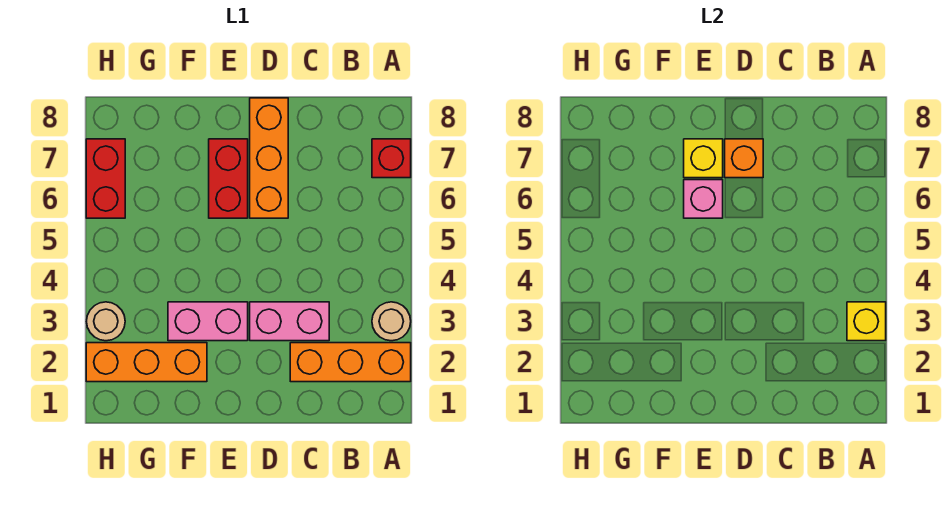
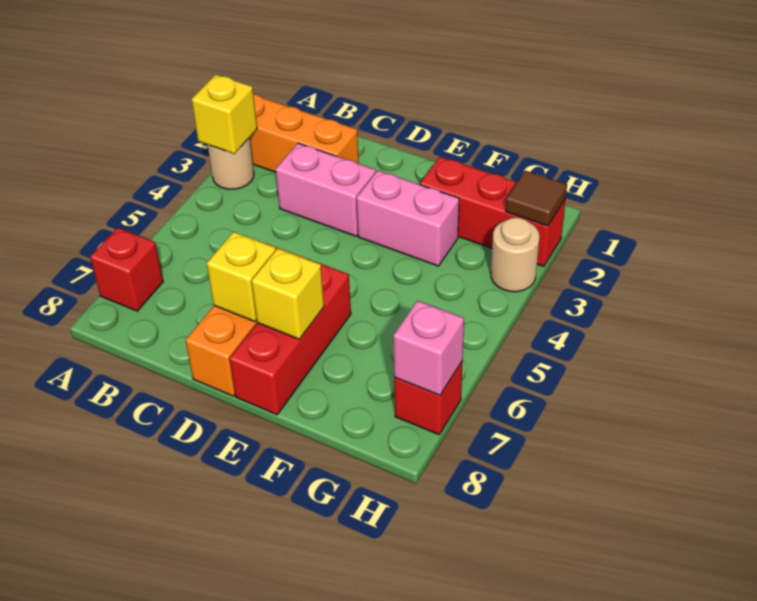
orange brick D7 level 2 -> yellow brick D7 level 2
red brick E6:E7 level 1 -> red brick E6:E8 level 1
pink brick E6 level 2 -> pink brick H7 level 2
orange brick F2:H2 level 1 -> red brick F2:H2 level 1
none -> brown tile H2 level 2
red brick H6:H7 level 1 -> red brick H7 level 1

